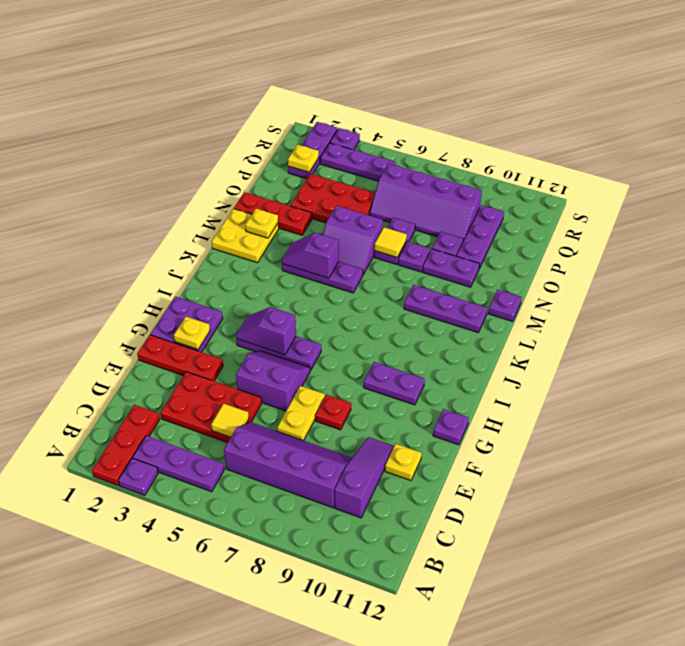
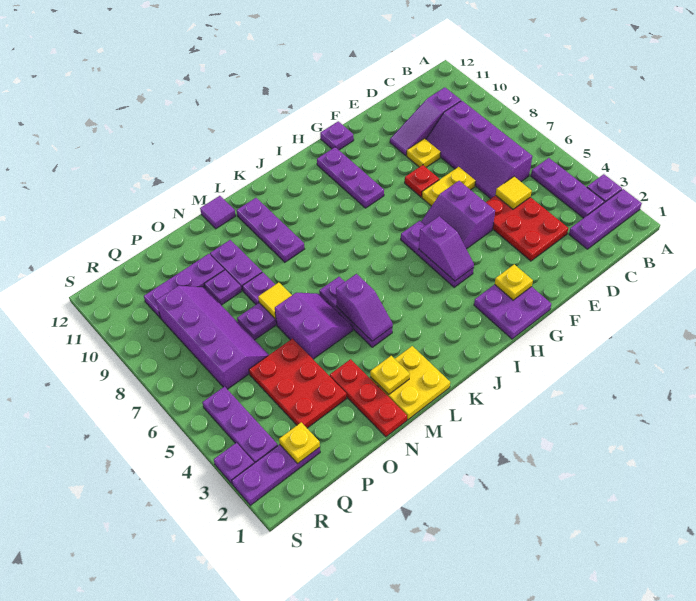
red plate A2:C2 level 1 -> purple plate A2:C2 level 1
yellow plate E11 level 1 -> yellow plate E9 level 1
red plate F1:F3 level 1 -> none
purple plate H9:H10 level 1 -> purple plate H9:H11 level 1
purple plate M12 level 1 -> purple tile M12 level 1

